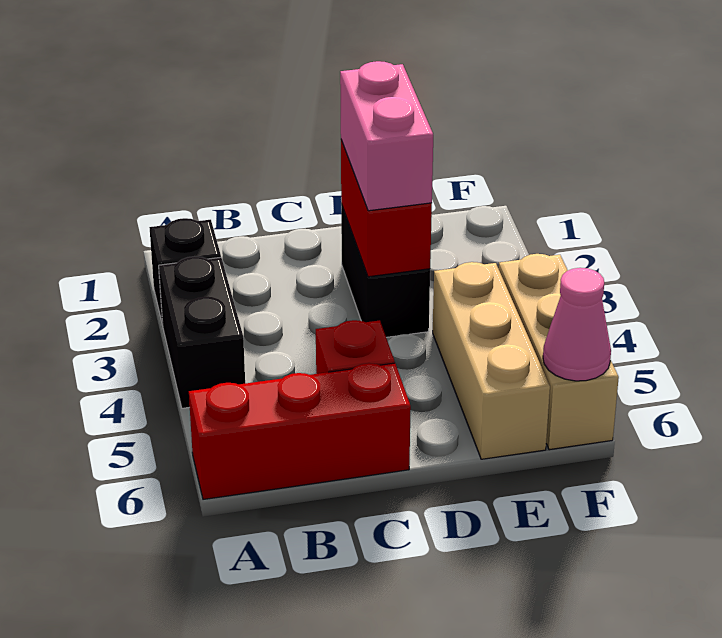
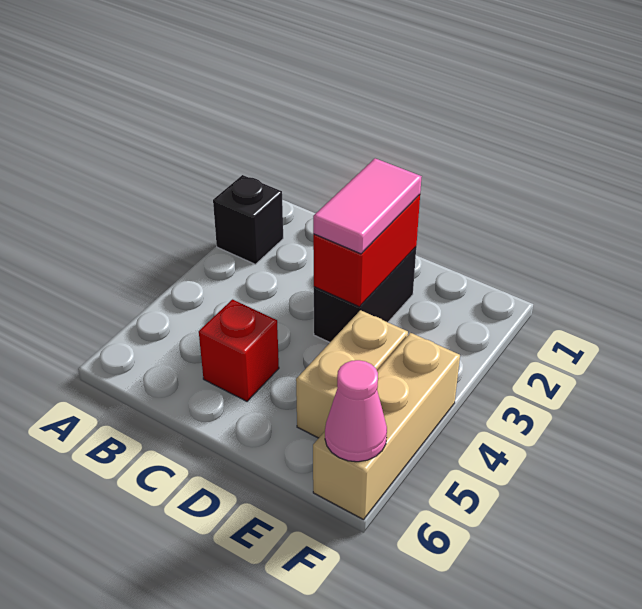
black brick A3:A4 level 1 -> none
red brick A6:C6 level 1 -> none
pink brick D2:D3 level 3 -> pink tile D2:D3 level 3
tan brick E4:E6 level 1 -> tan brick E4:E5 level 1

